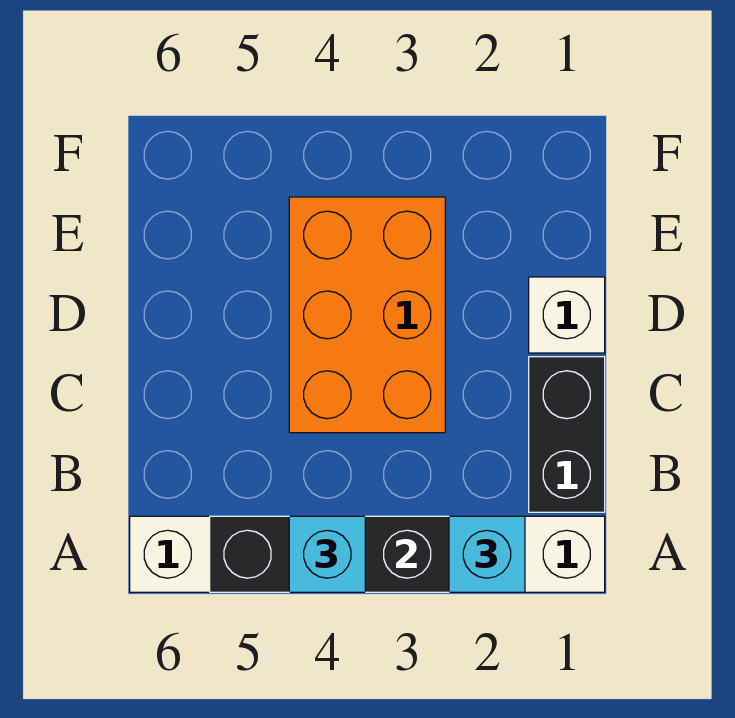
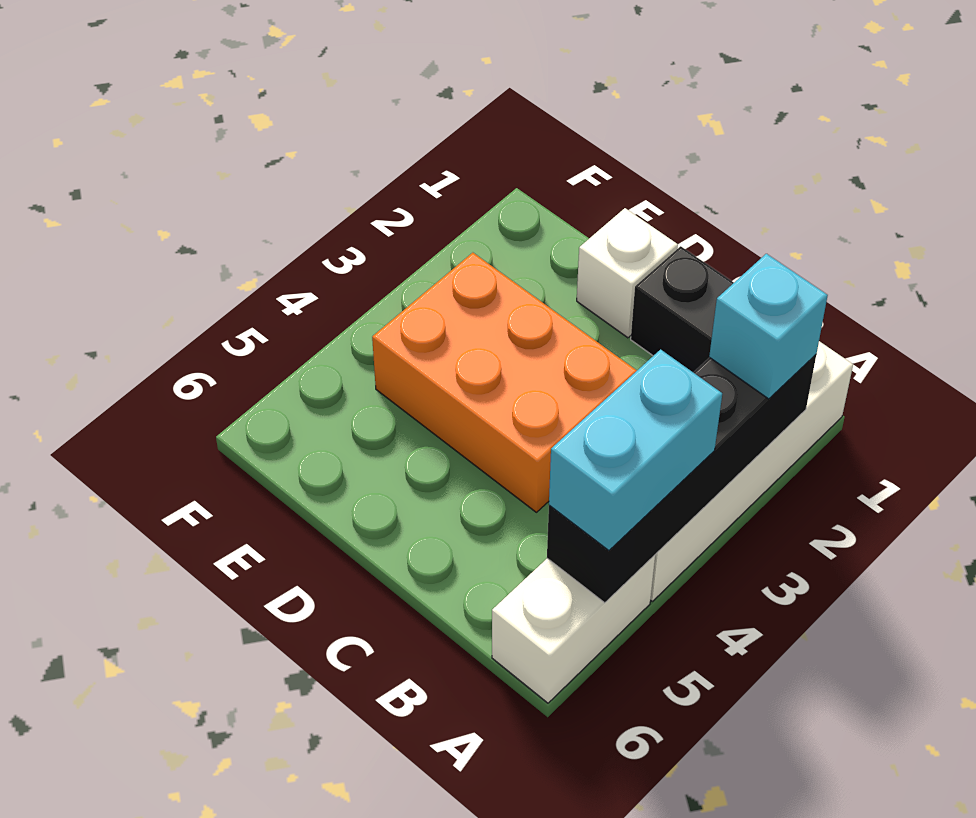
cyan brick A4 level 3 -> cyan brick A4:A5 level 3

